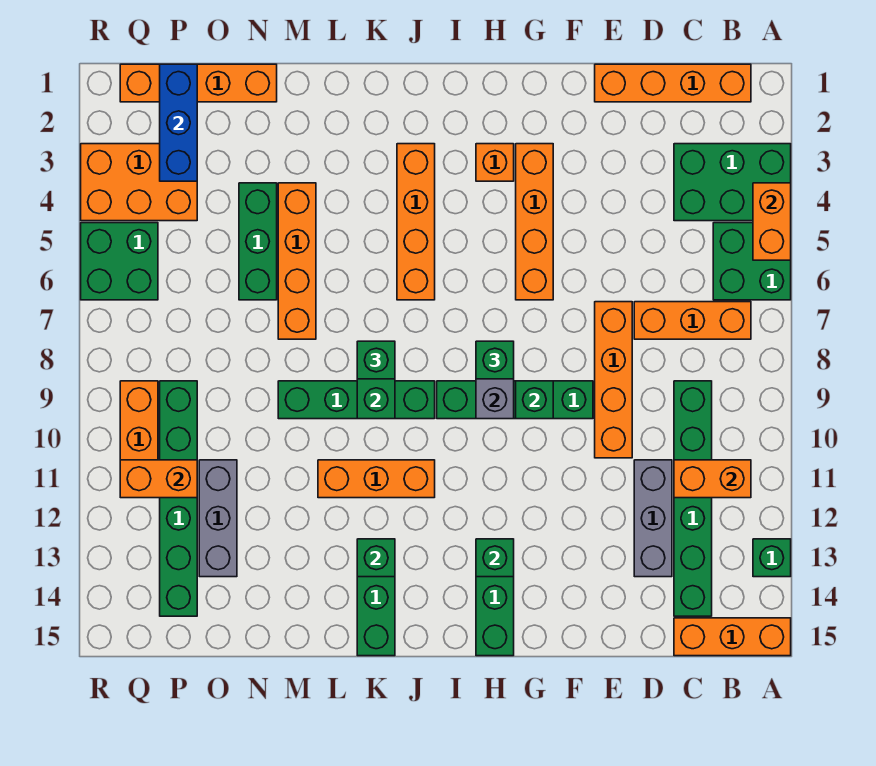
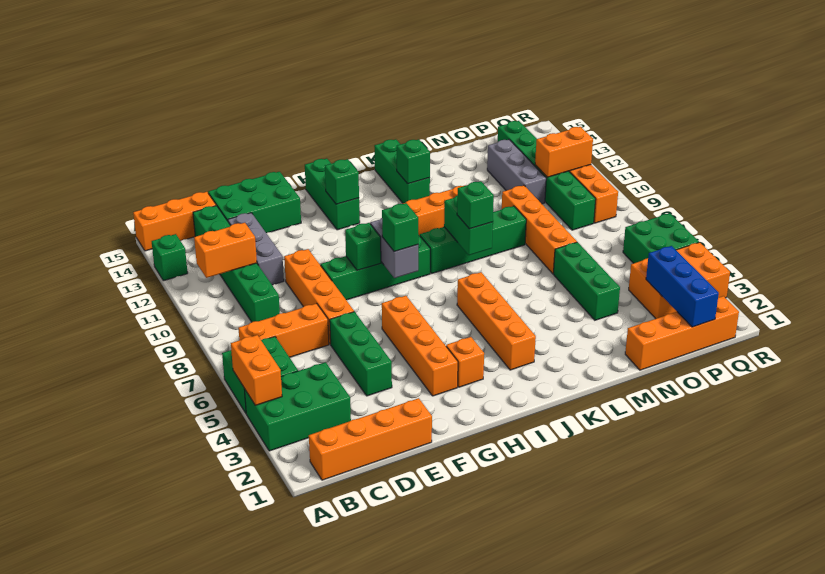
none -> green brick D14:F15 level 1
none -> green brick E4:E6 level 1
orange brick M4:M7 level 1 -> orange brick N7:N10 level 1

